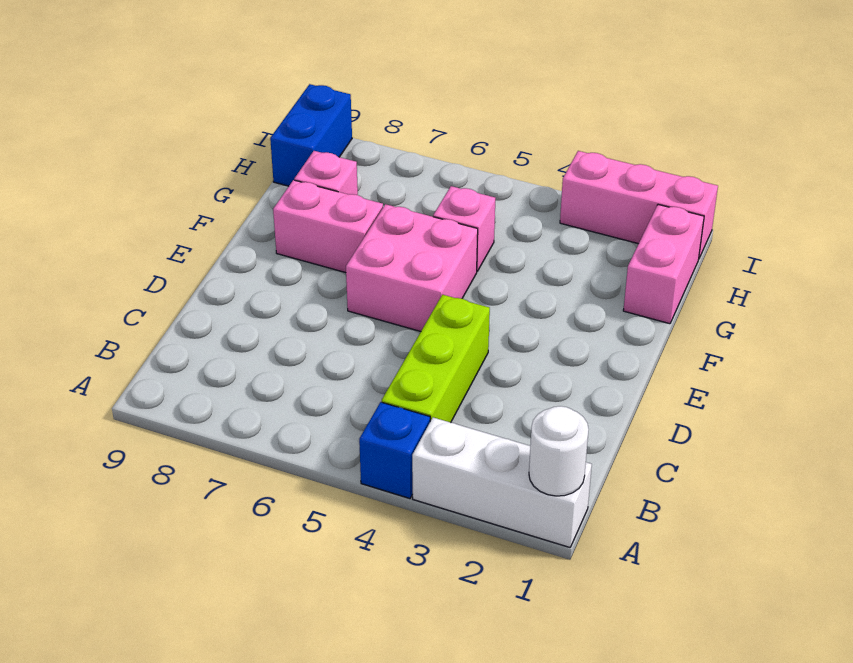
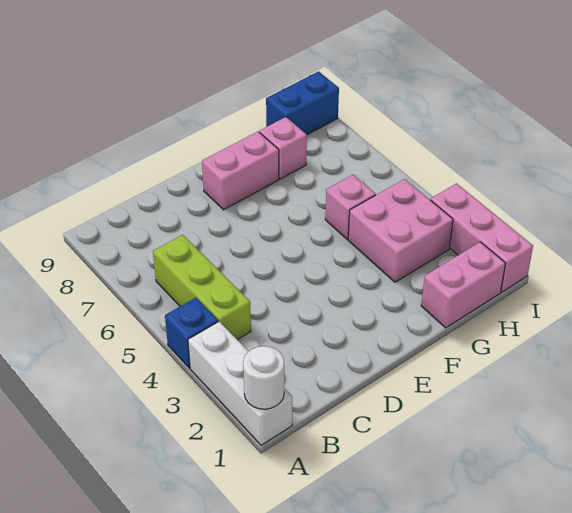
lime brick B4:D4 level 1 -> lime brick B4:B6 level 1
pink brick E5:F6 level 1 -> pink brick G3:H4 level 1
pink brick F7:F8 level 1 -> pink brick E8:F8 level 1

